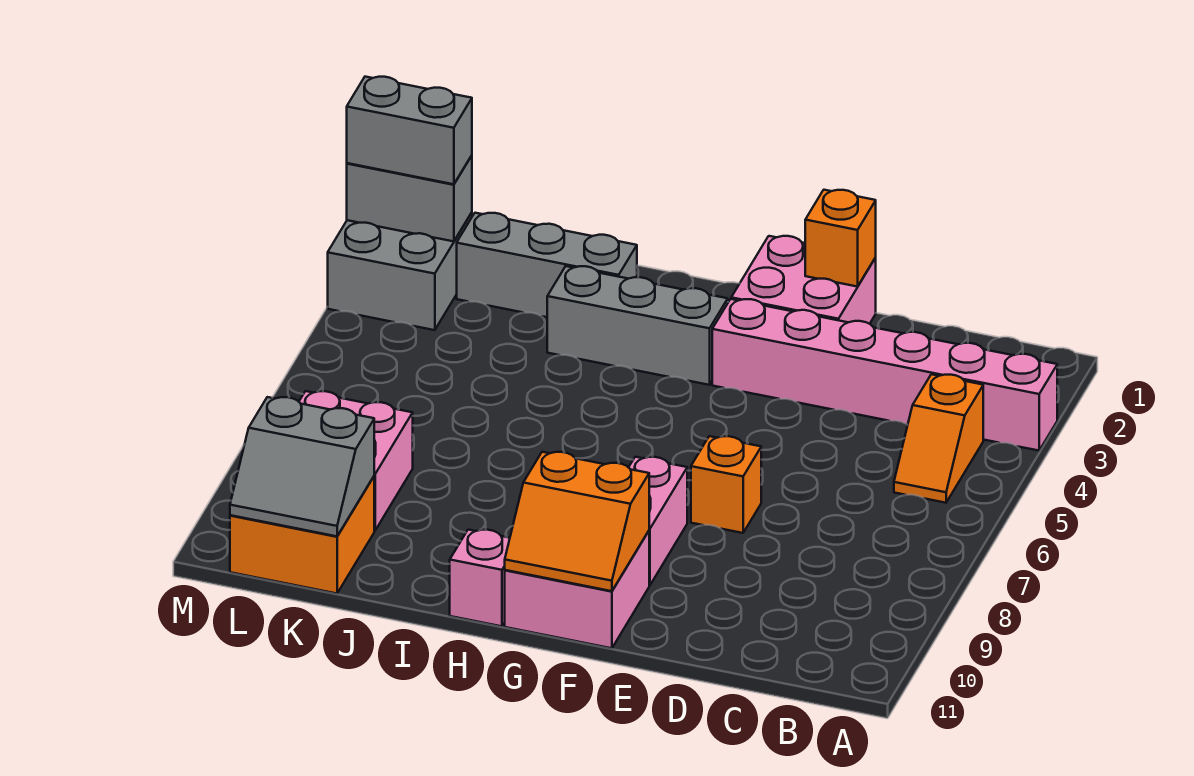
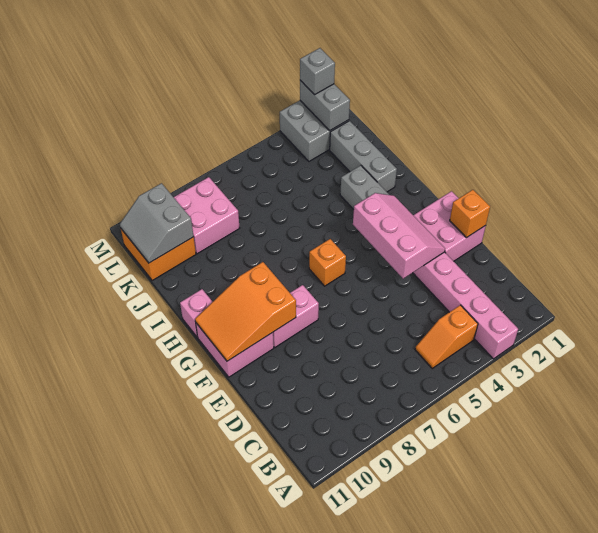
none -> pink slope E3:G4 level 2 top 4
orange brick E7 level 1 -> orange brick G6 level 1
orange slope F10:G11 level 2 top 10 -> orange slope F9:G11 level 2 top 9
grey brick L2:M2 level 3 -> grey brick M2 level 3

